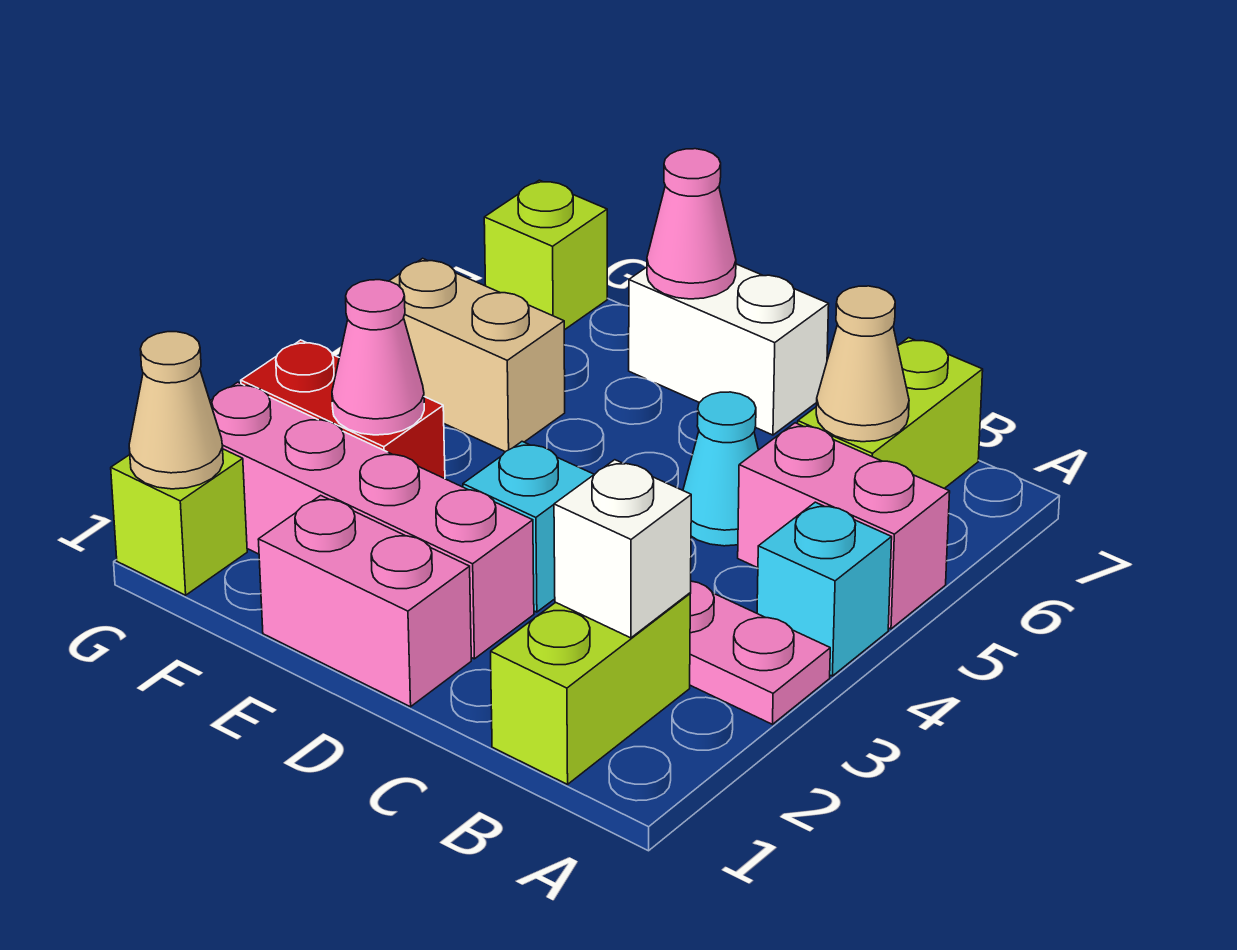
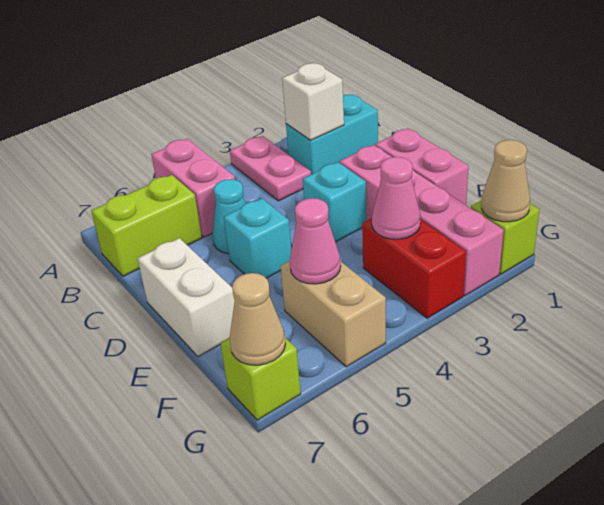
cyan brick A4 level 1 -> cyan brick D5 level 1
lime brick B1:B2 level 1 -> cyan brick B1:B2 level 1
tan cone B6 level 2 -> tan cone G7 level 2
pink cone E7 level 2 -> pink cone F5 level 2

